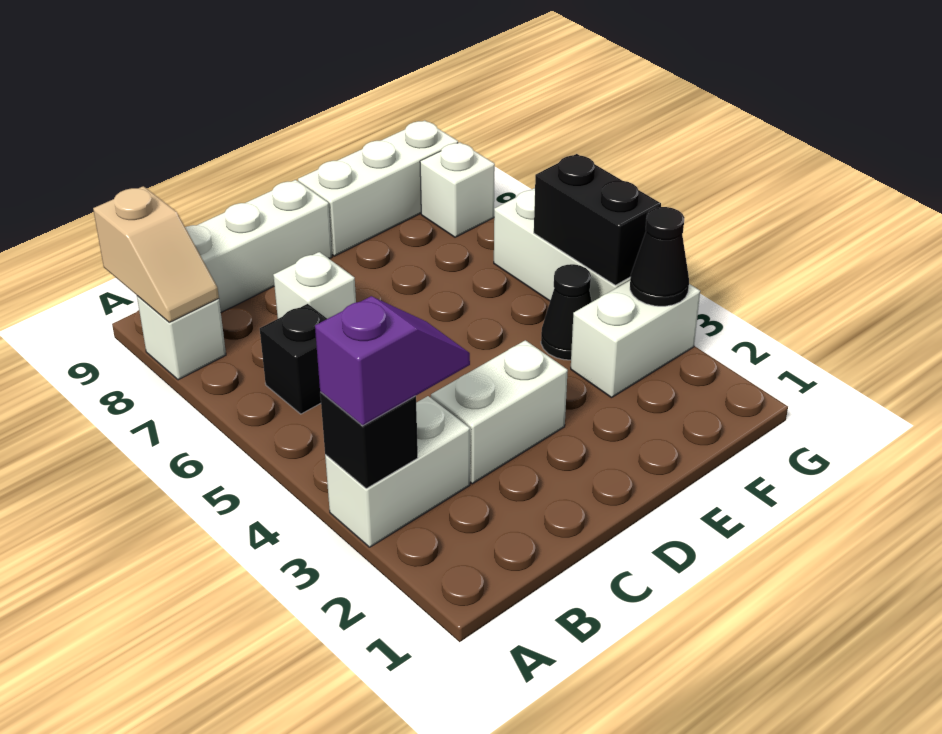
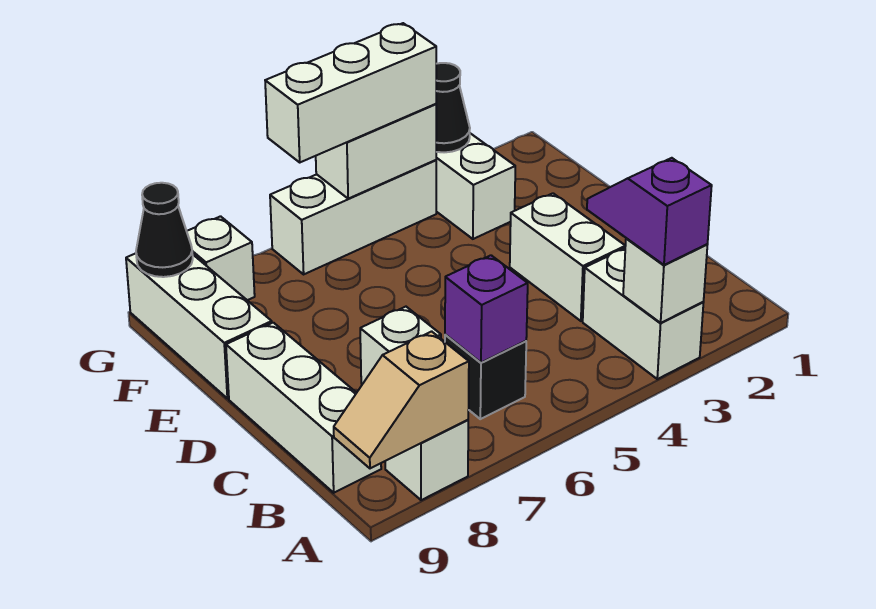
black brick A3 level 2 -> white brick A3 level 2
tan slope A8:A9 level 2 top 9 -> tan slope A8:A9 level 2 top 8
none -> purple brick B6 level 2
black cone F4 level 1 -> black cone G9 level 2
black brick G4:G5 level 2 -> white brick G4:G5 level 2
none -> white brick G4:G6 level 3

